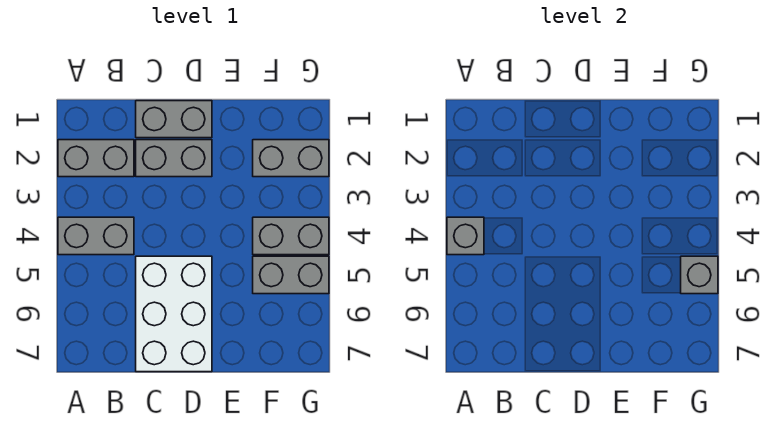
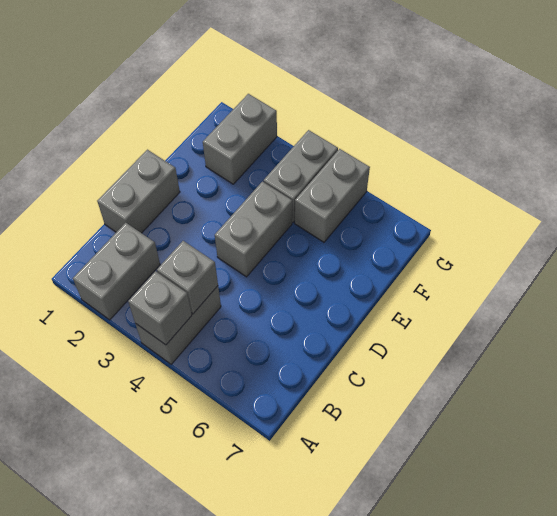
grey brick C2:D2 level 1 -> grey brick D4:E4 level 1
white brick C5:D7 level 1 -> none
grey brick G5 level 2 -> grey brick B4 level 2

